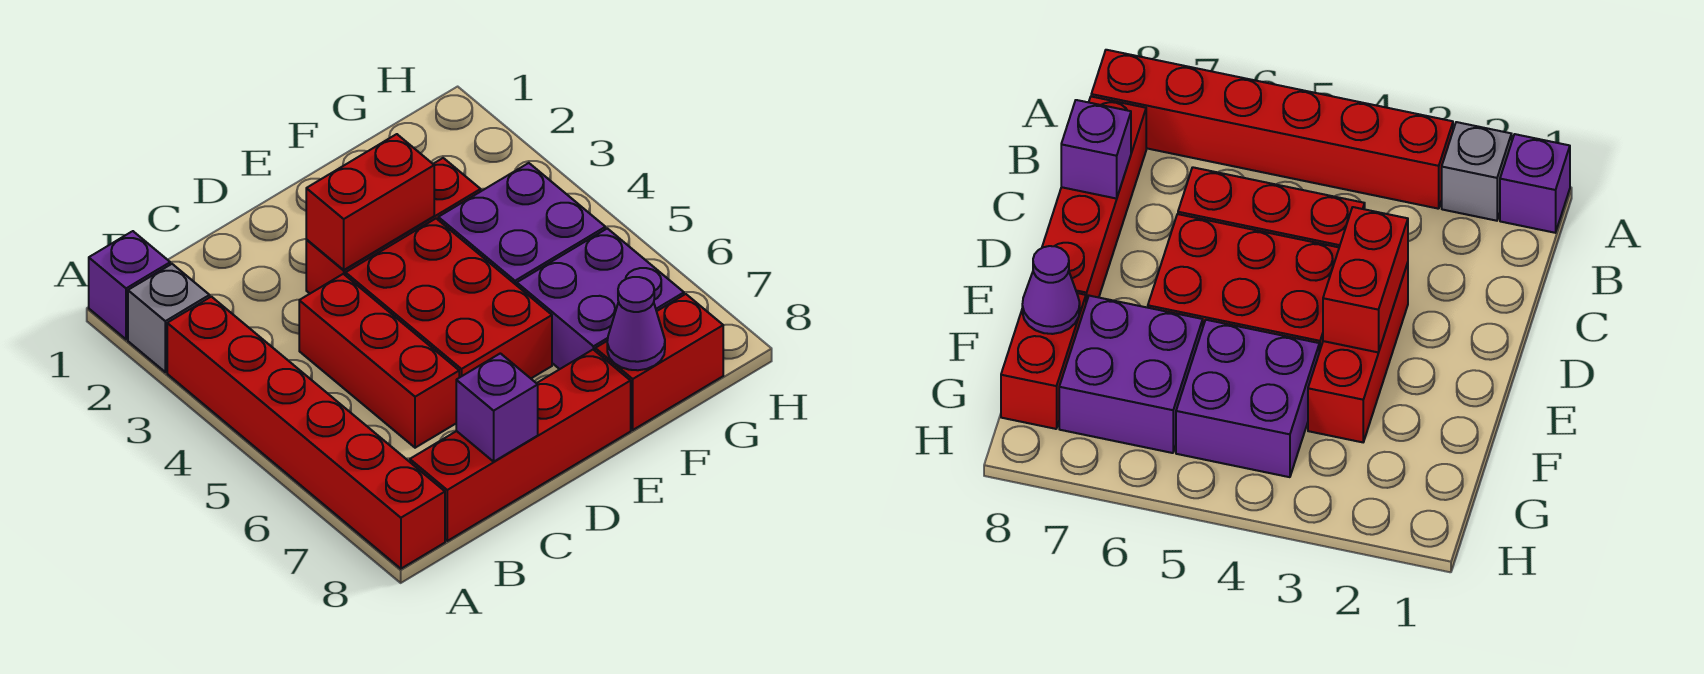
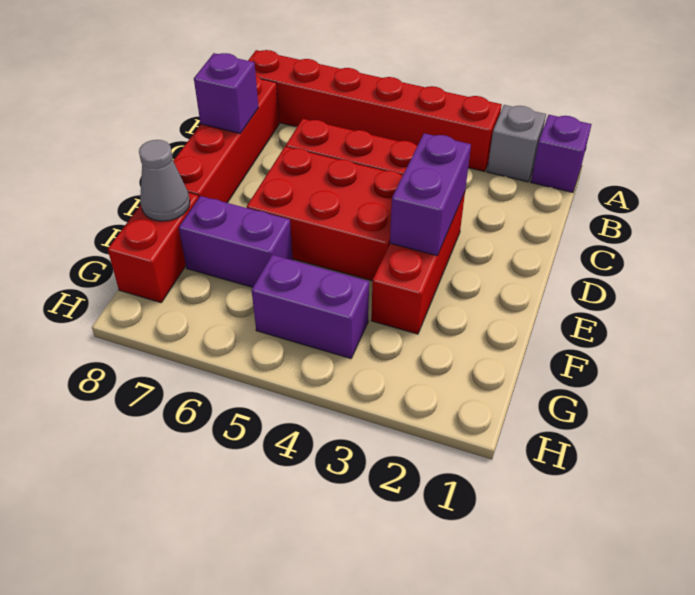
red brick D3:E3 level 2 -> purple brick D3:E3 level 2
purple brick F4:G5 level 1 -> purple brick G4:G5 level 1
purple brick F6:G7 level 1 -> purple brick F6:F7 level 1
purple cone F8 level 2 -> grey cone F8 level 2

